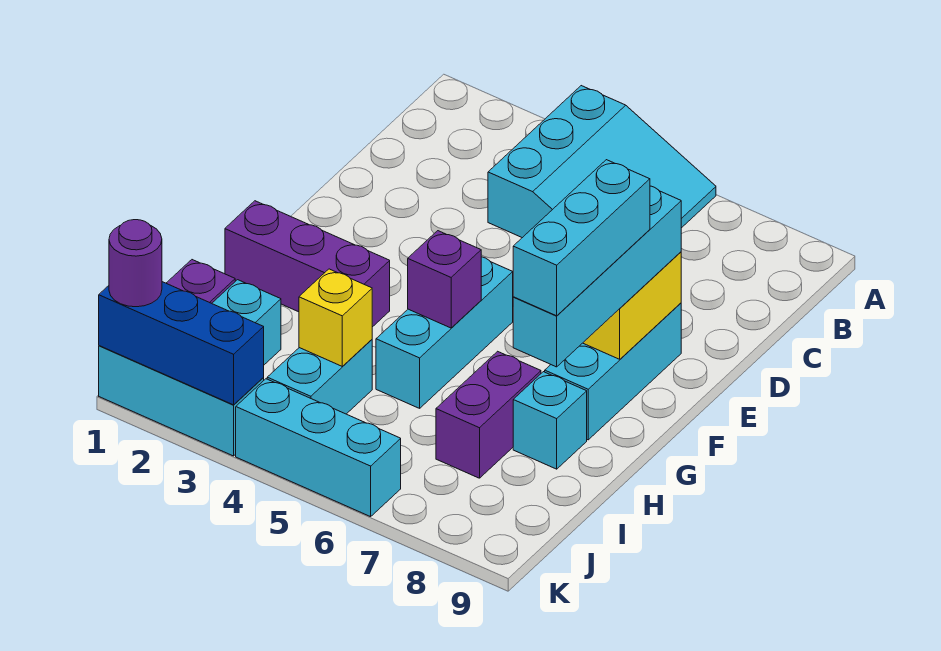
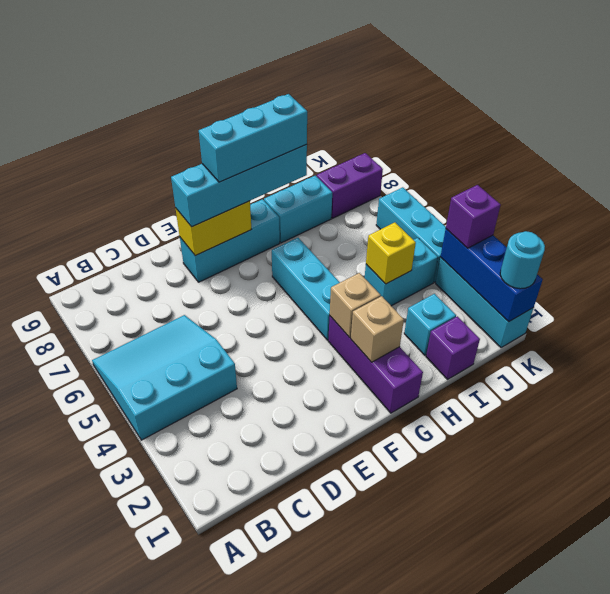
cyan brick F5:H5 level 1 -> cyan brick G4:G6 level 1
none -> tan brick G2 level 2
none -> tan brick G3 level 2
purple brick G5 level 2 -> purple brick K3 level 3
purple brick H7:I7 level 1 -> purple brick J8:K8 level 1
cyan brick H8 level 1 -> cyan brick H8:I8 level 1
purple round brick K1 level 3 -> cyan round brick K1 level 3

